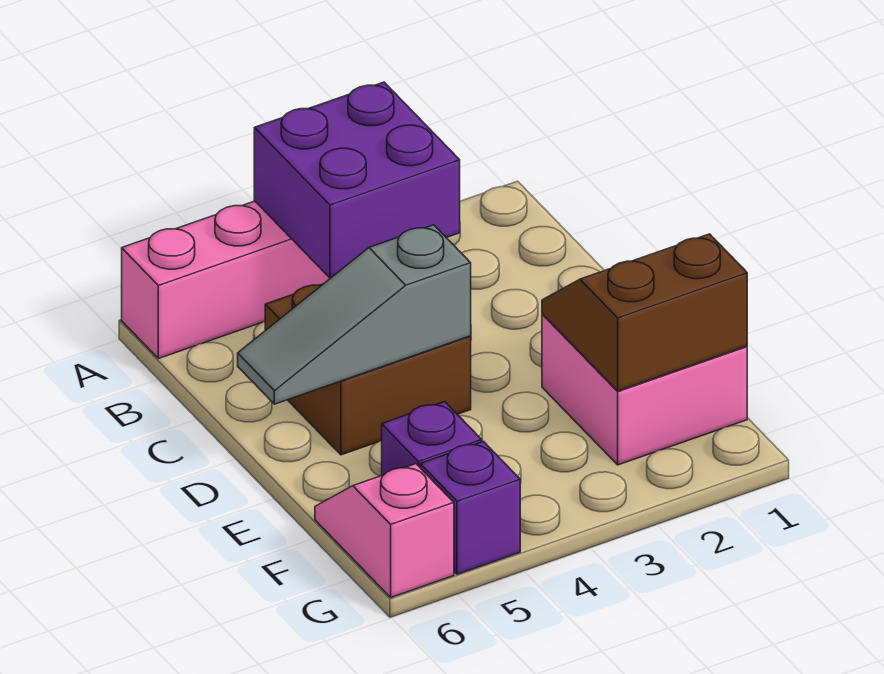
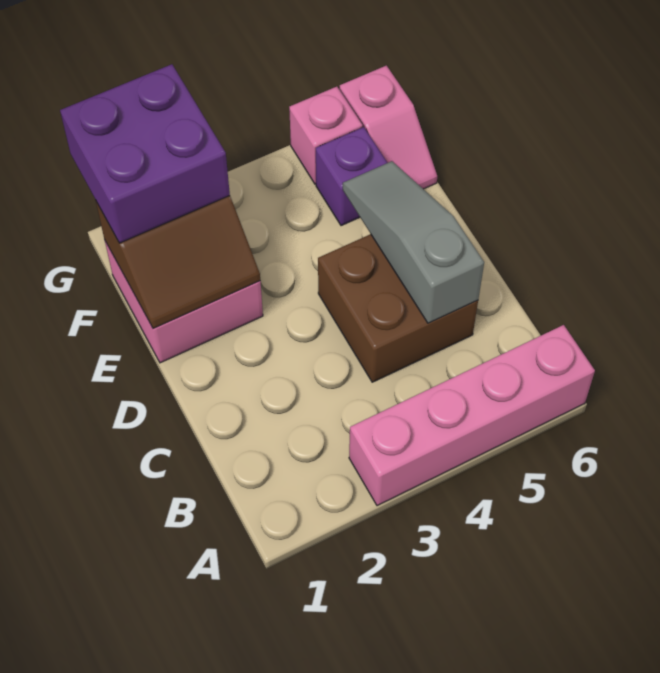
purple brick A3:B4 level 2 -> purple brick F1:G2 level 3
grey slope D4:D6 level 2 top 4 -> grey slope C5:E5 level 2 top C
purple brick G5 level 1 -> pink brick G5 level 1

